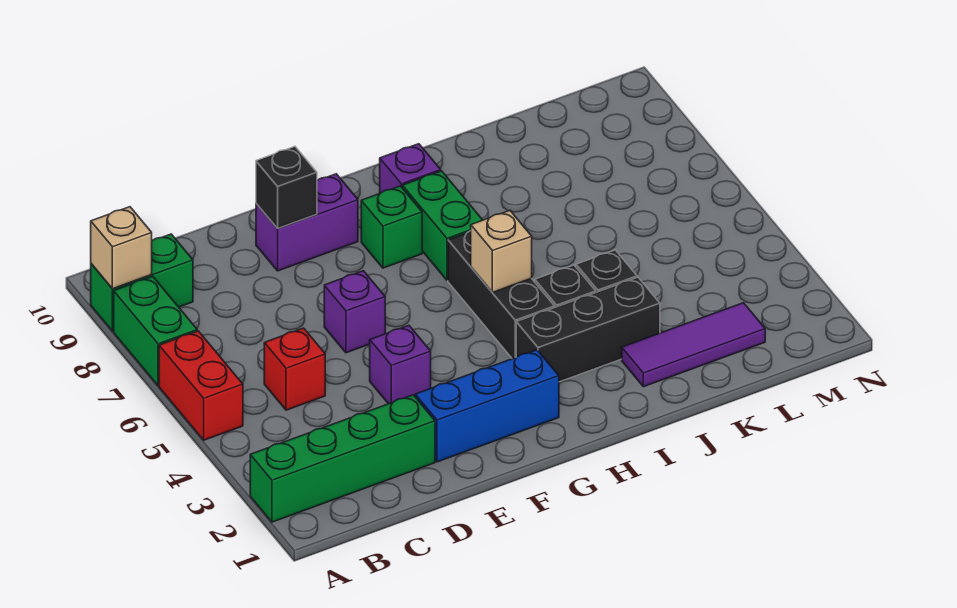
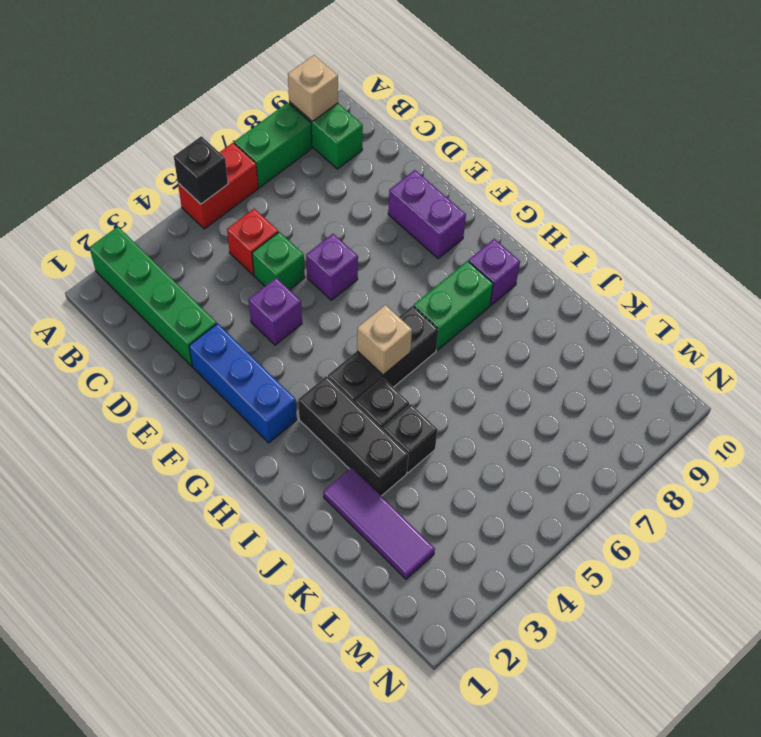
black brick E9 level 2 -> black brick A5 level 2
green brick G8 level 1 -> green brick D5 level 1

